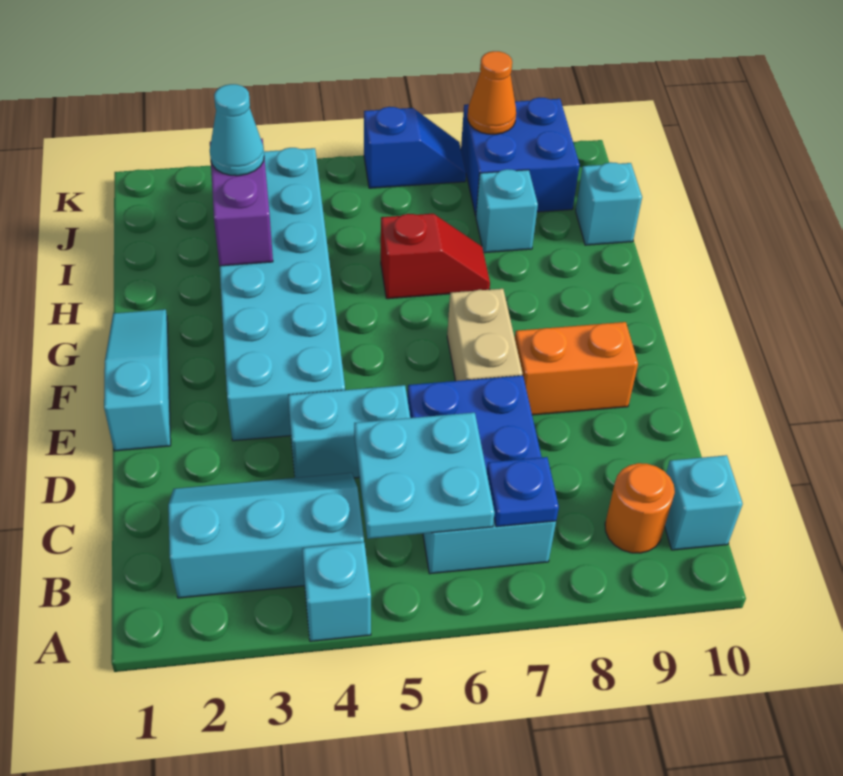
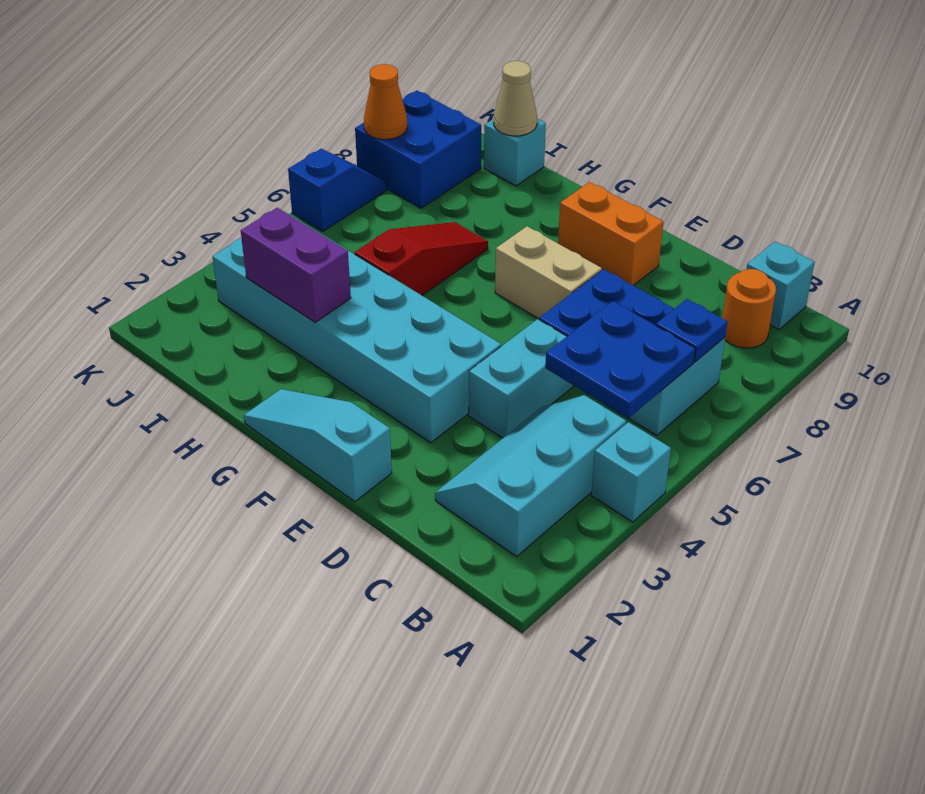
cyan plate B5:C6 level 2 -> blue plate B5:C6 level 2
orange brick E8:E9 level 1 -> orange brick E9:F9 level 1
red slope H6:H7 level 1 top 6 -> red slope H5:H7 level 1 top 5
cyan cone I3 level 3 -> none
cyan brick I8 level 1 -> none
none -> tan cone I10 level 2

